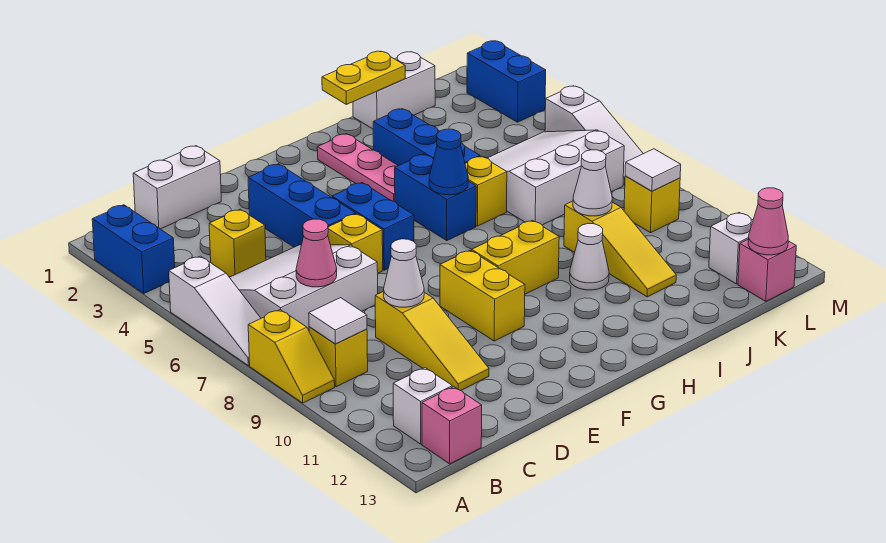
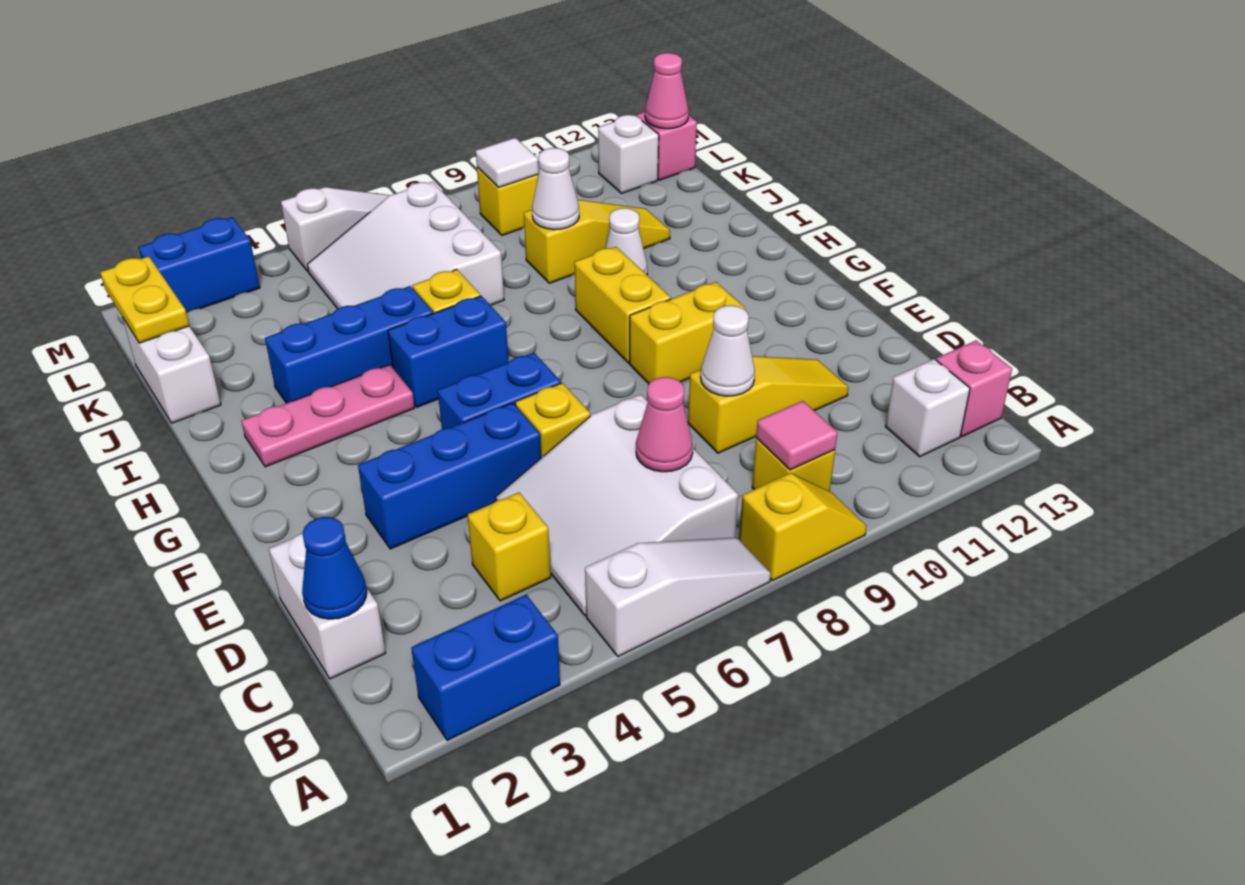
white tile B9 level 2 -> pink tile B9 level 2
blue cone H6 level 2 -> blue cone C1 level 2
yellow plate I1:J1 level 2 -> yellow plate K1:L1 level 2

